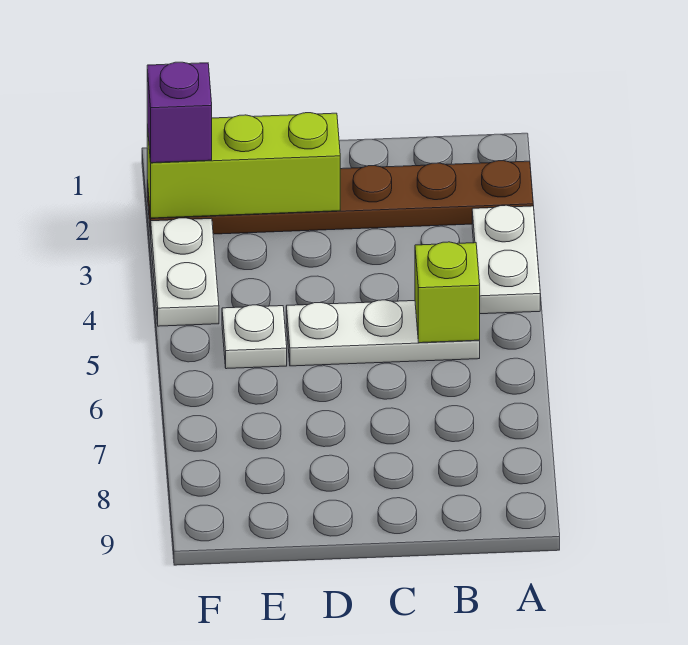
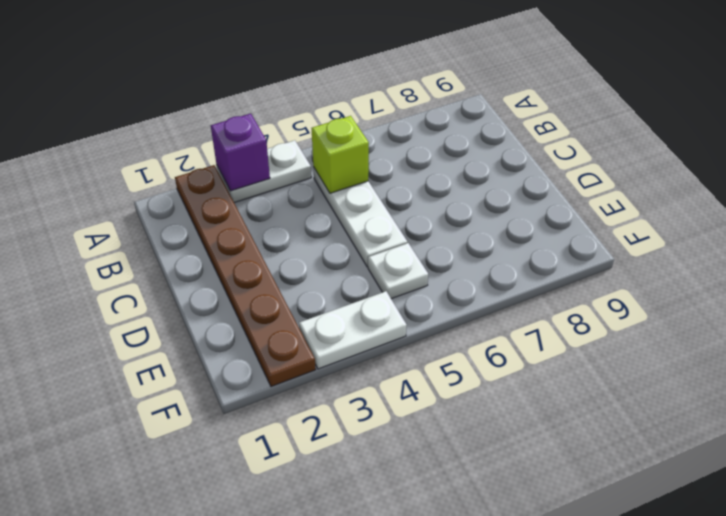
lime brick D2:F2 level 2 -> none
purple brick F2 level 3 -> purple brick A3 level 2

